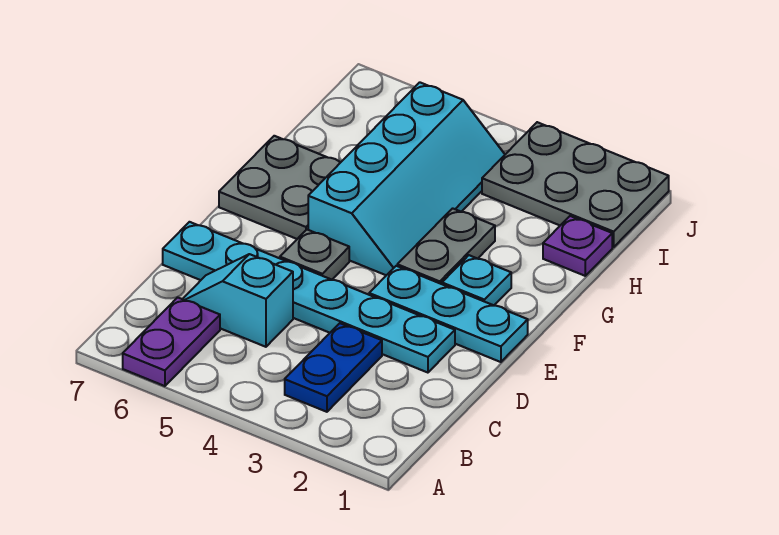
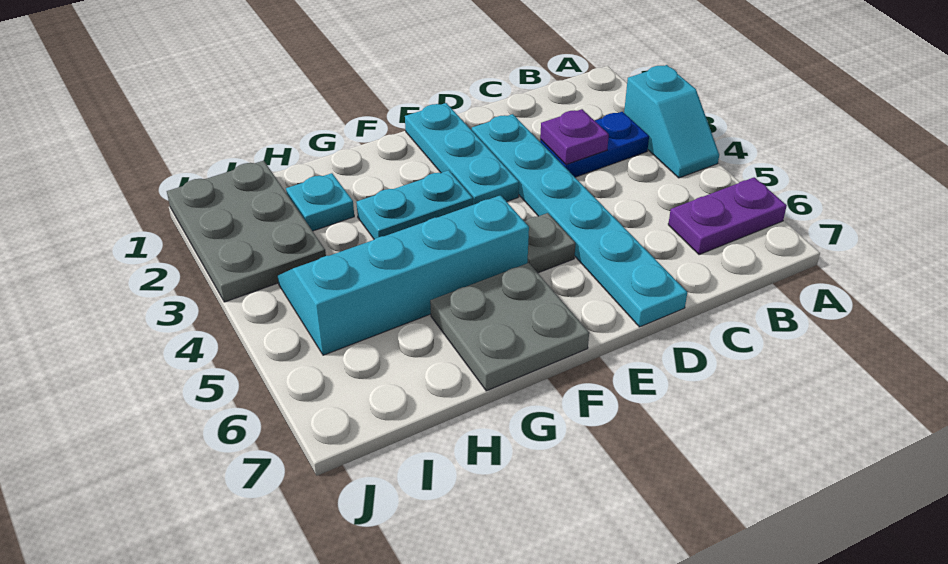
cyan slope C5:C6 level 1 top 5 -> cyan slope A3:A4 level 1 top 3
cyan plate F2 level 1 -> cyan plate H2 level 1
grey plate F3:G3 level 1 -> cyan plate F3:G3 level 1
purple plate H1 level 1 -> purple plate C3 level 2

